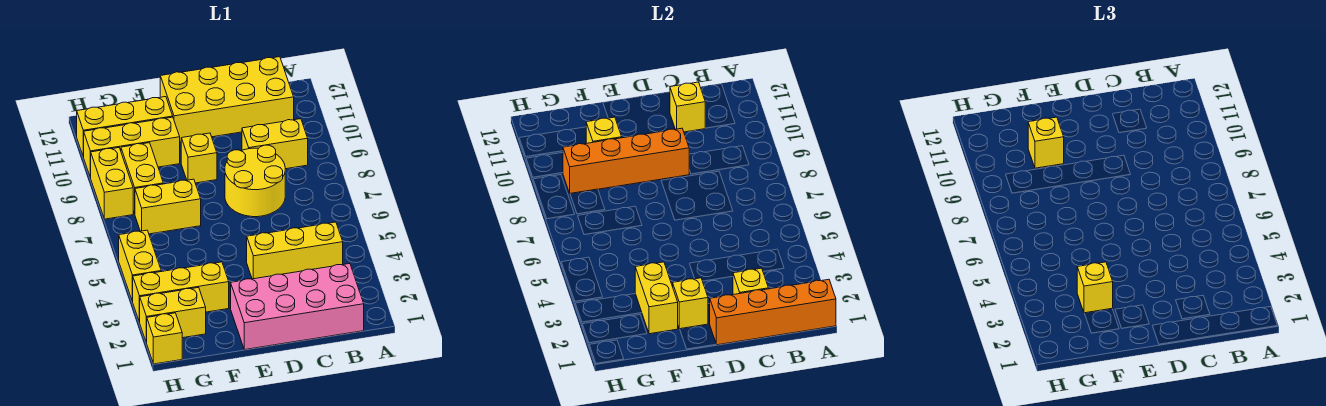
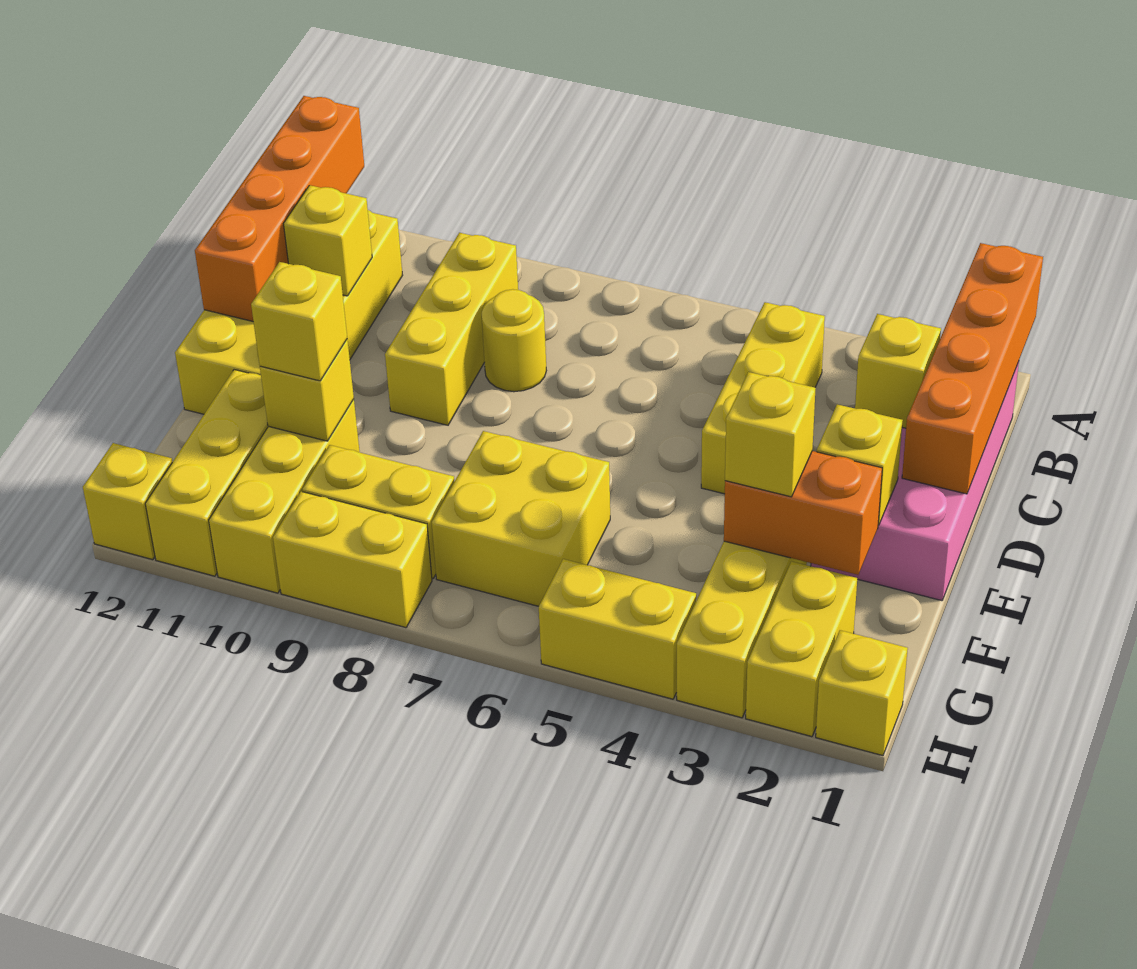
yellow brick B9:C9 level 1 -> yellow brick B9:D9 level 1
yellow round brick C7:D8 level 1 -> yellow round brick C8 level 1
orange brick D9:G9 level 2 -> orange brick A12:D12 level 2
yellow brick E9 level 1 -> yellow brick H12 level 1
yellow brick F2:F3 level 2 -> orange brick F2:F3 level 2
yellow brick F7:G7 level 1 -> yellow brick F6:G7 level 1

